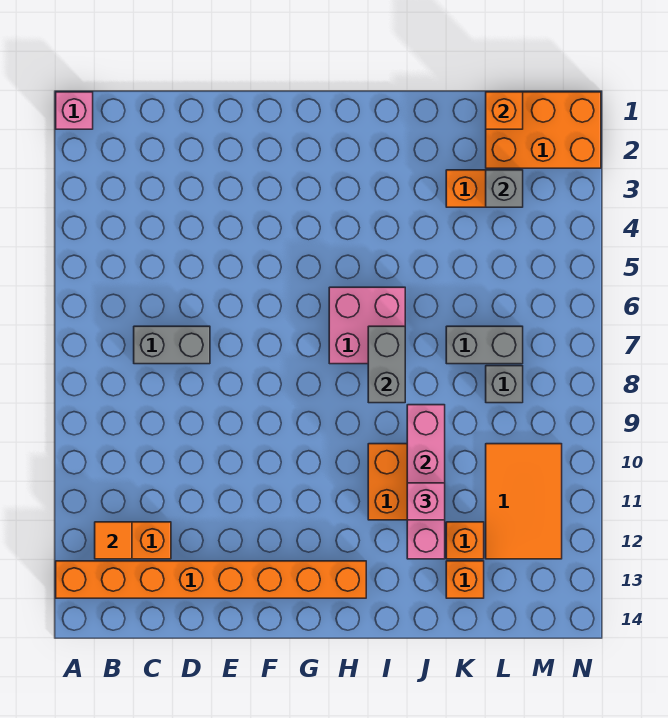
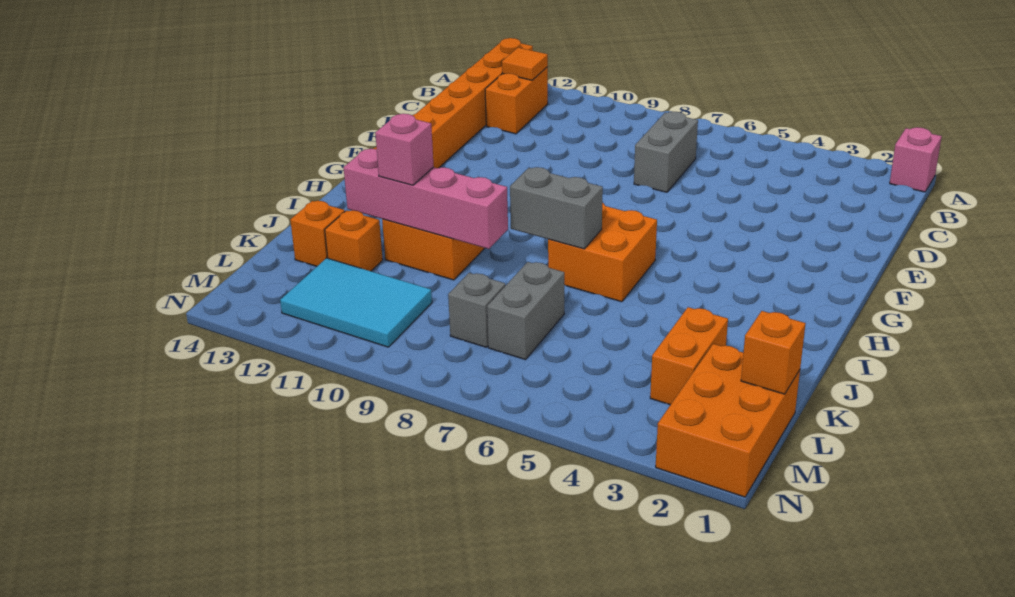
pink brick H6:I7 level 1 -> orange brick H6:I7 level 1
grey brick L3 level 2 -> none
orange tile L10:M12 level 1 -> cyan tile L10:M12 level 1

